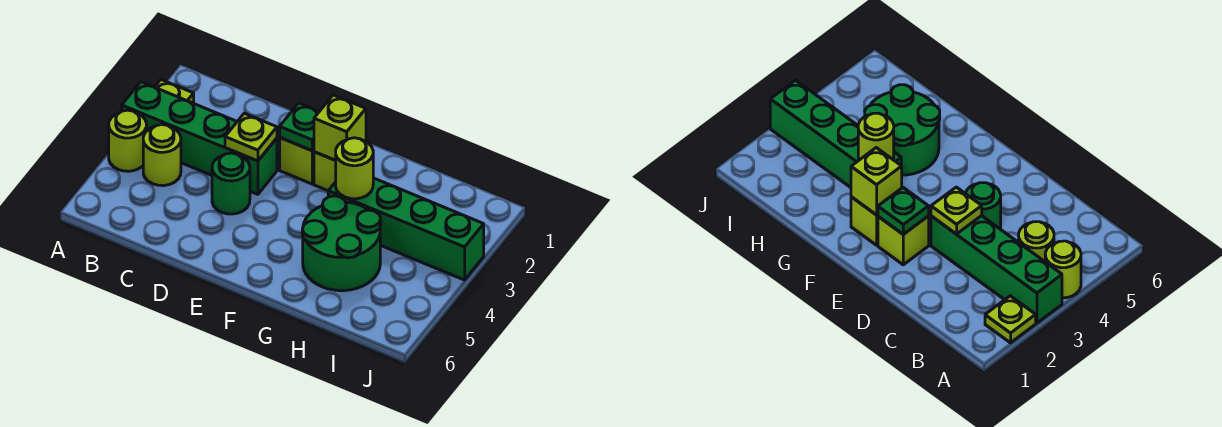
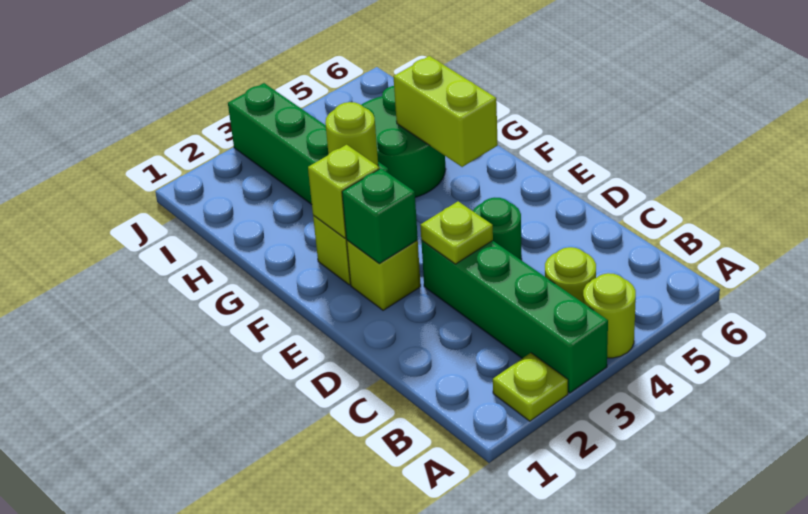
green plate E2 level 2 -> green brick E2 level 2
none -> lime brick F5:G5 level 2

